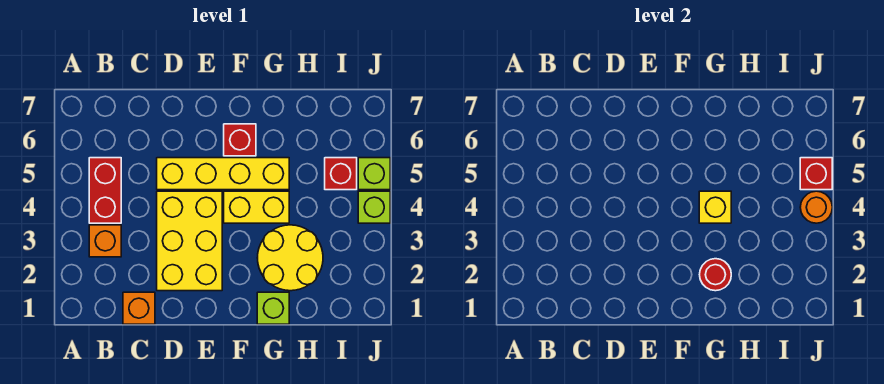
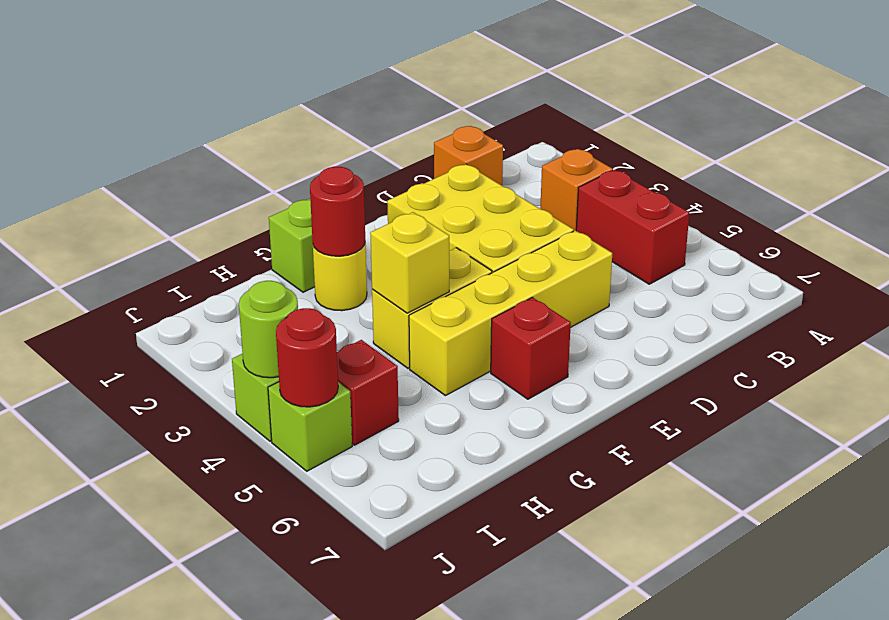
yellow round brick G2:H3 level 1 -> yellow round brick G2 level 1
orange round brick J4 level 2 -> lime round brick J4 level 2
red brick J5 level 2 -> red round brick J5 level 2

